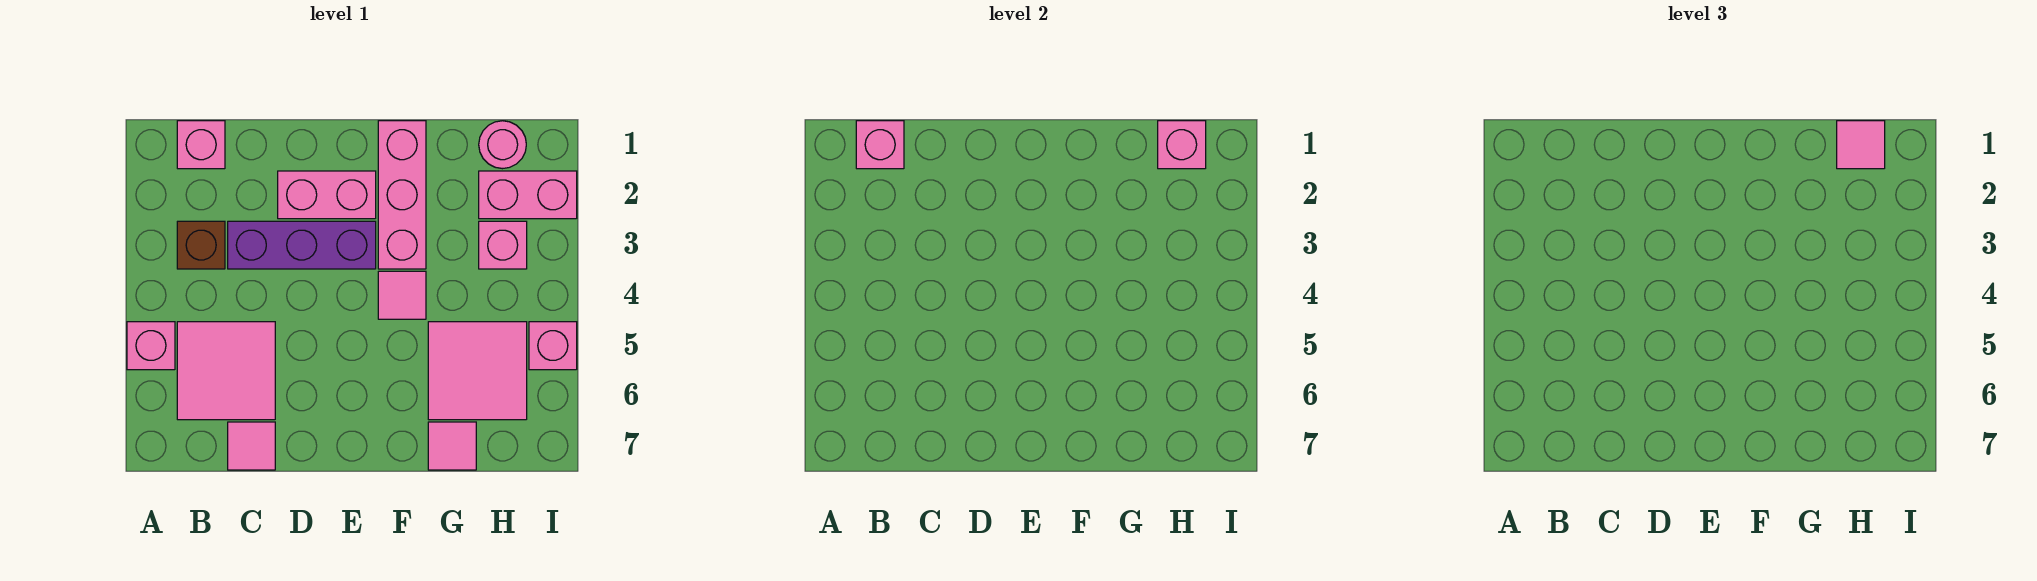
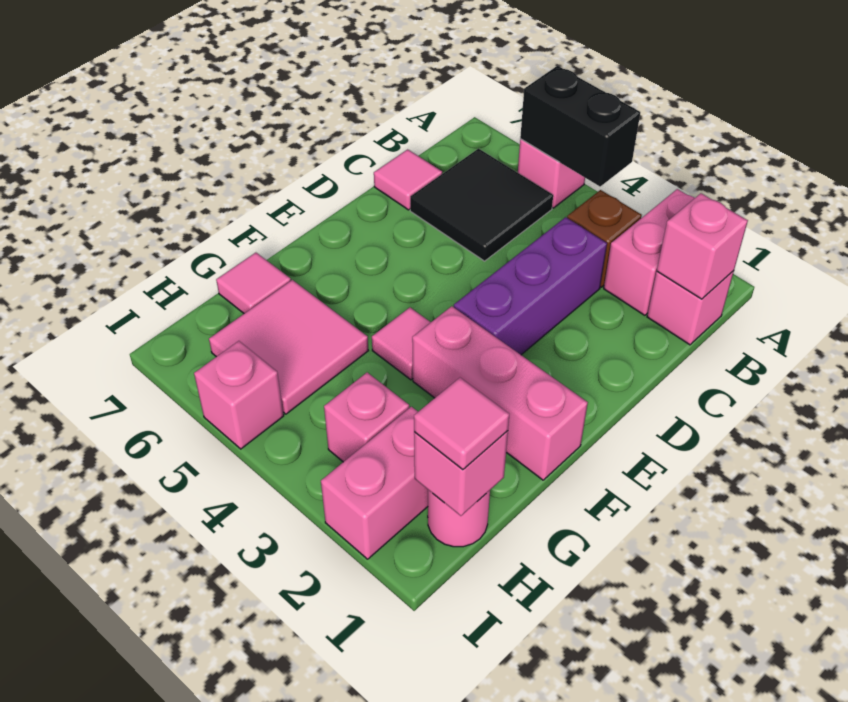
none -> black brick A4:A5 level 2
pink tile B5:C6 level 1 -> black tile B5:C6 level 1
pink brick D2:E2 level 1 -> pink brick A2:B2 level 1

